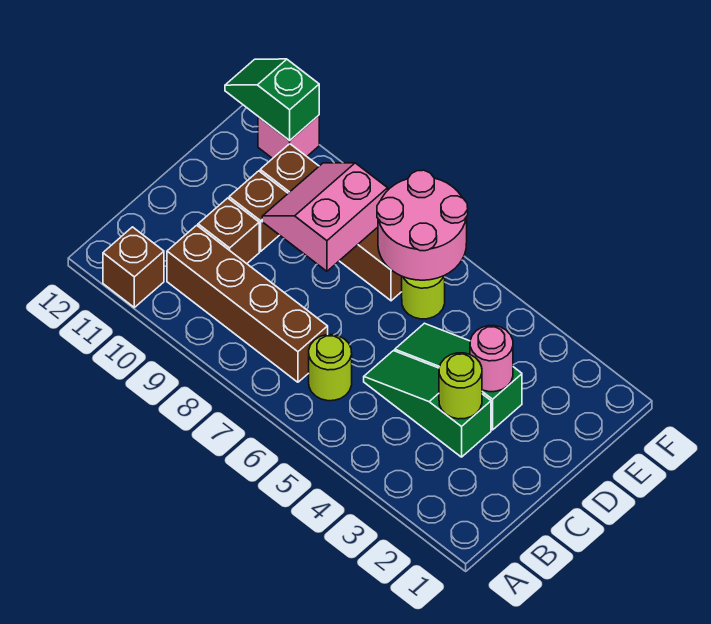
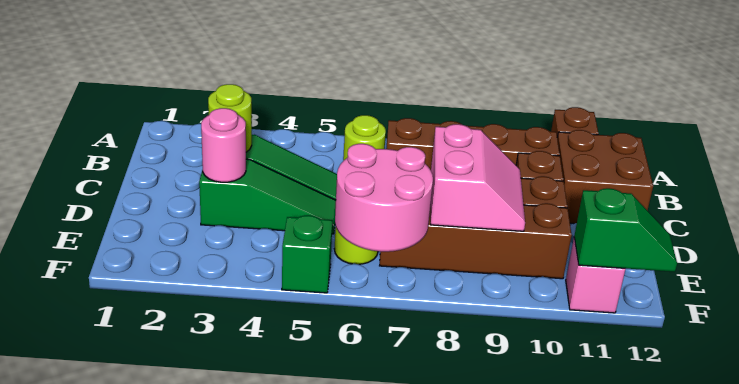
none -> brown brick B11:C12 level 1
none -> green brick F5 level 1

